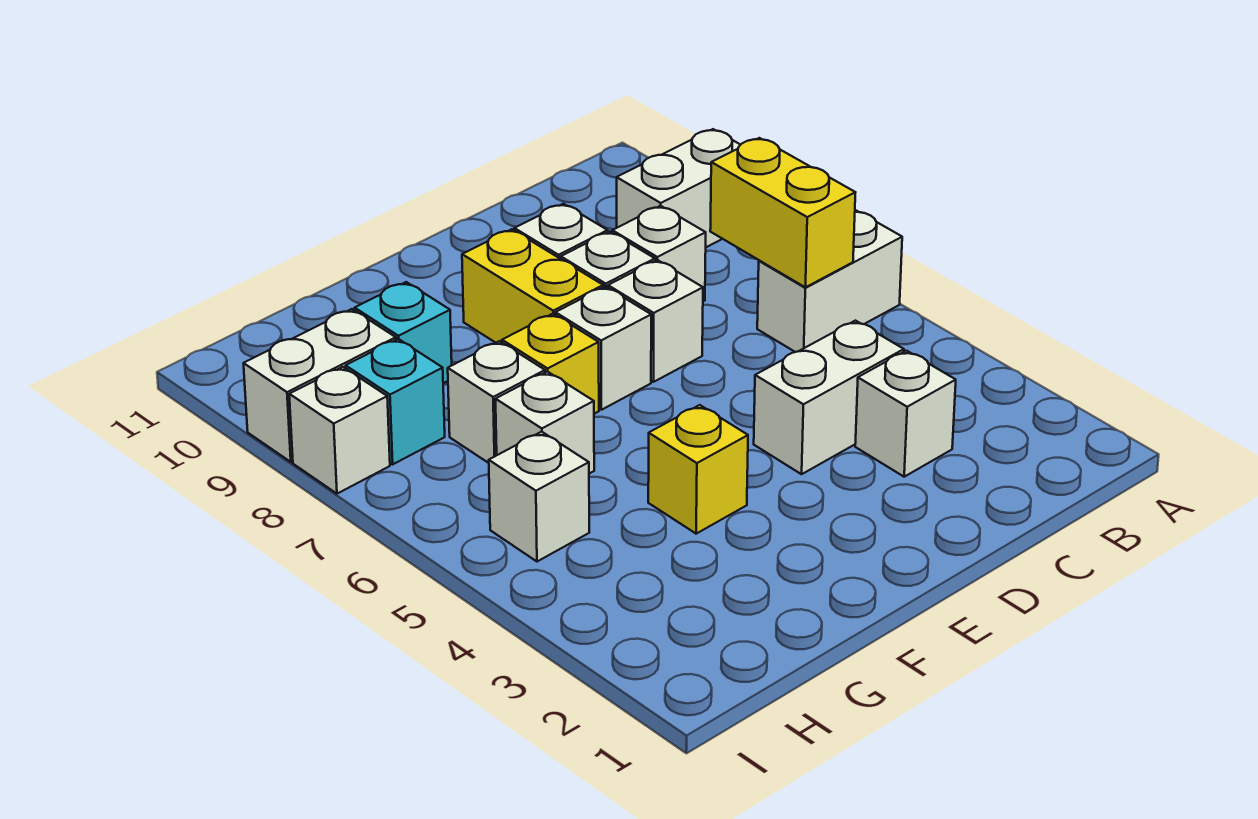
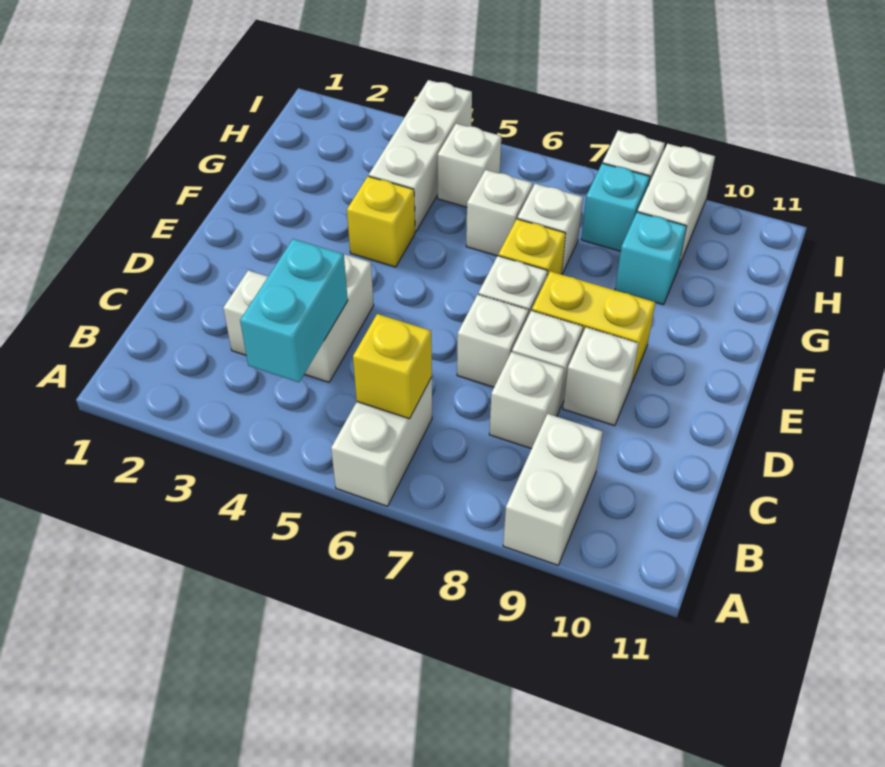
none -> cyan brick B4:C4 level 2
yellow brick B6:B7 level 2 -> yellow brick B6 level 2
none -> white brick G4:I4 level 1

